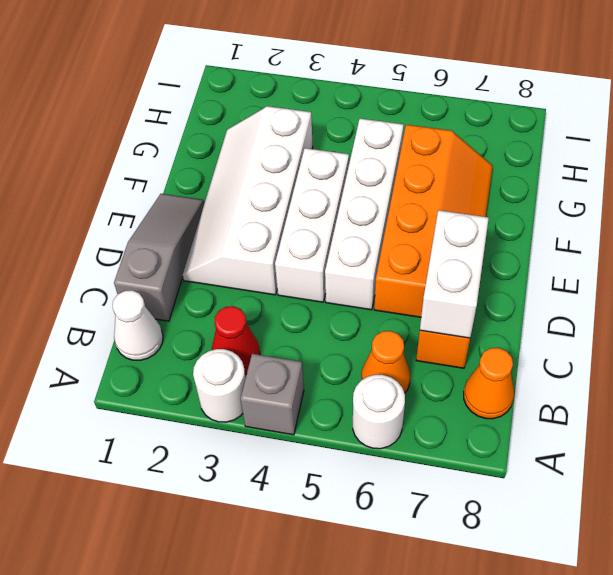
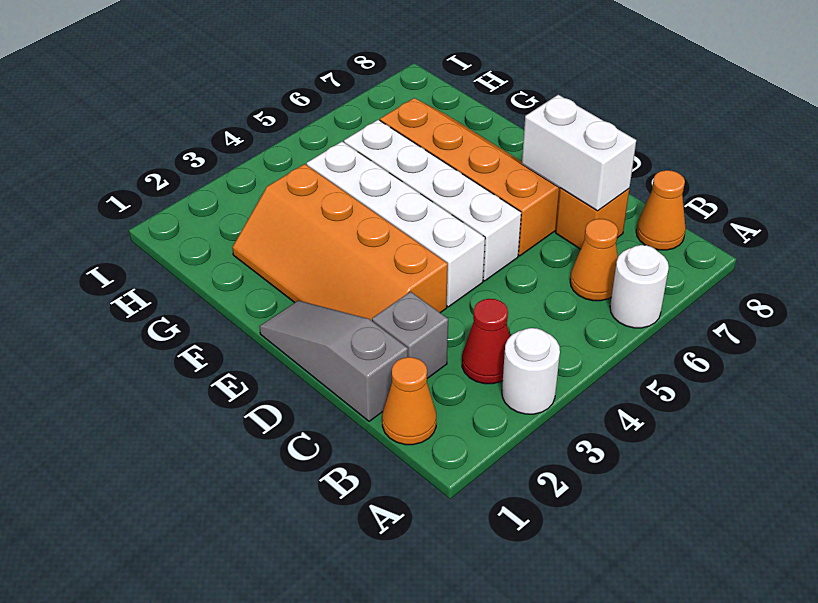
grey brick A4 level 1 -> grey brick C2 level 1
white cone B1 level 1 -> orange cone B1 level 1
white slope D2:G3 level 1 top 3 -> orange slope D2:G3 level 1 top 3
white brick D4:F4 level 1 -> white brick D4:G4 level 1

